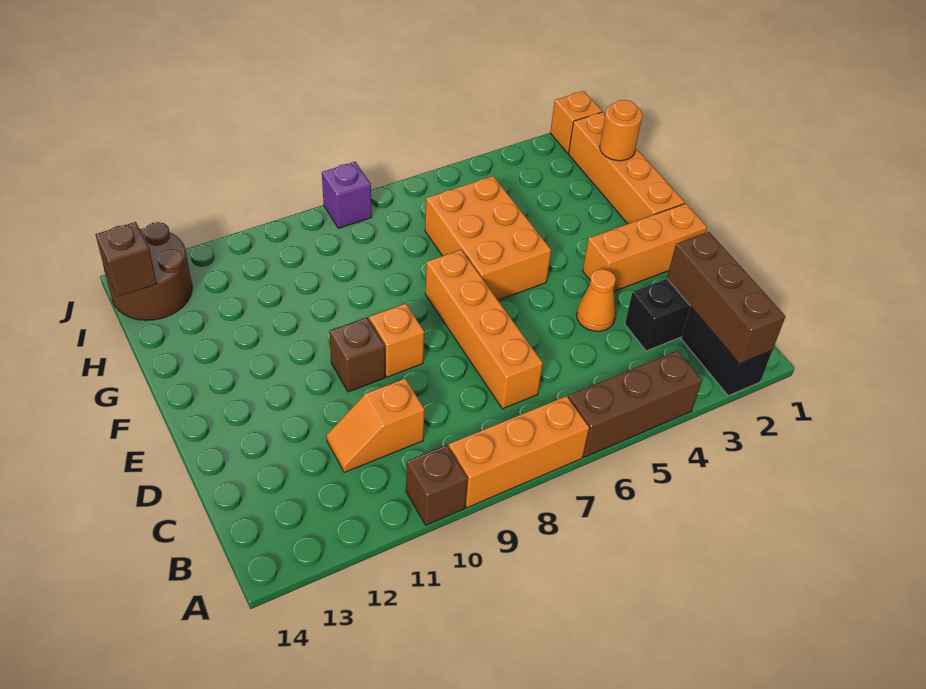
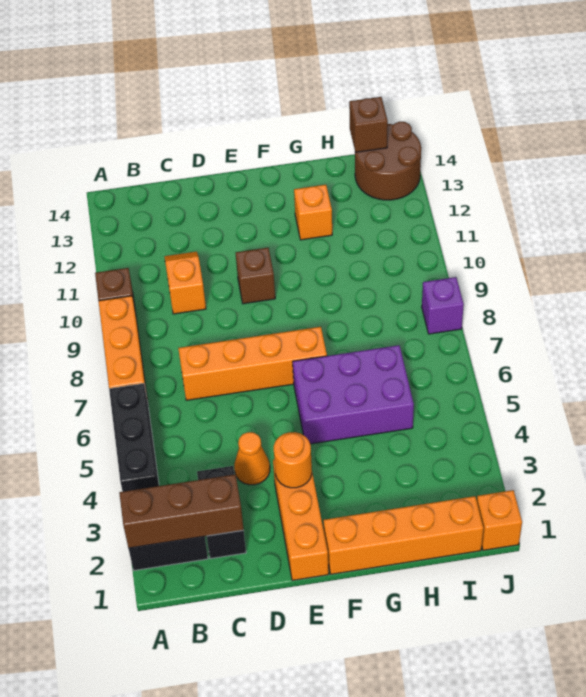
brown brick A4:A6 level 1 -> black brick A4:A6 level 1
orange brick E9 level 1 -> orange brick G12 level 1
orange brick F5:H6 level 1 -> purple brick F5:H6 level 1
orange round brick H1 level 2 -> orange round brick E3 level 2

